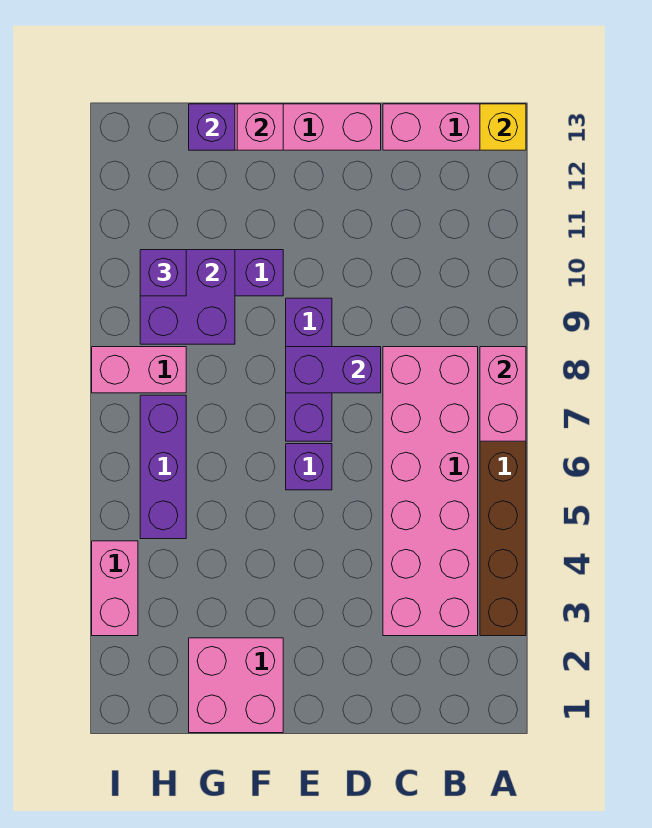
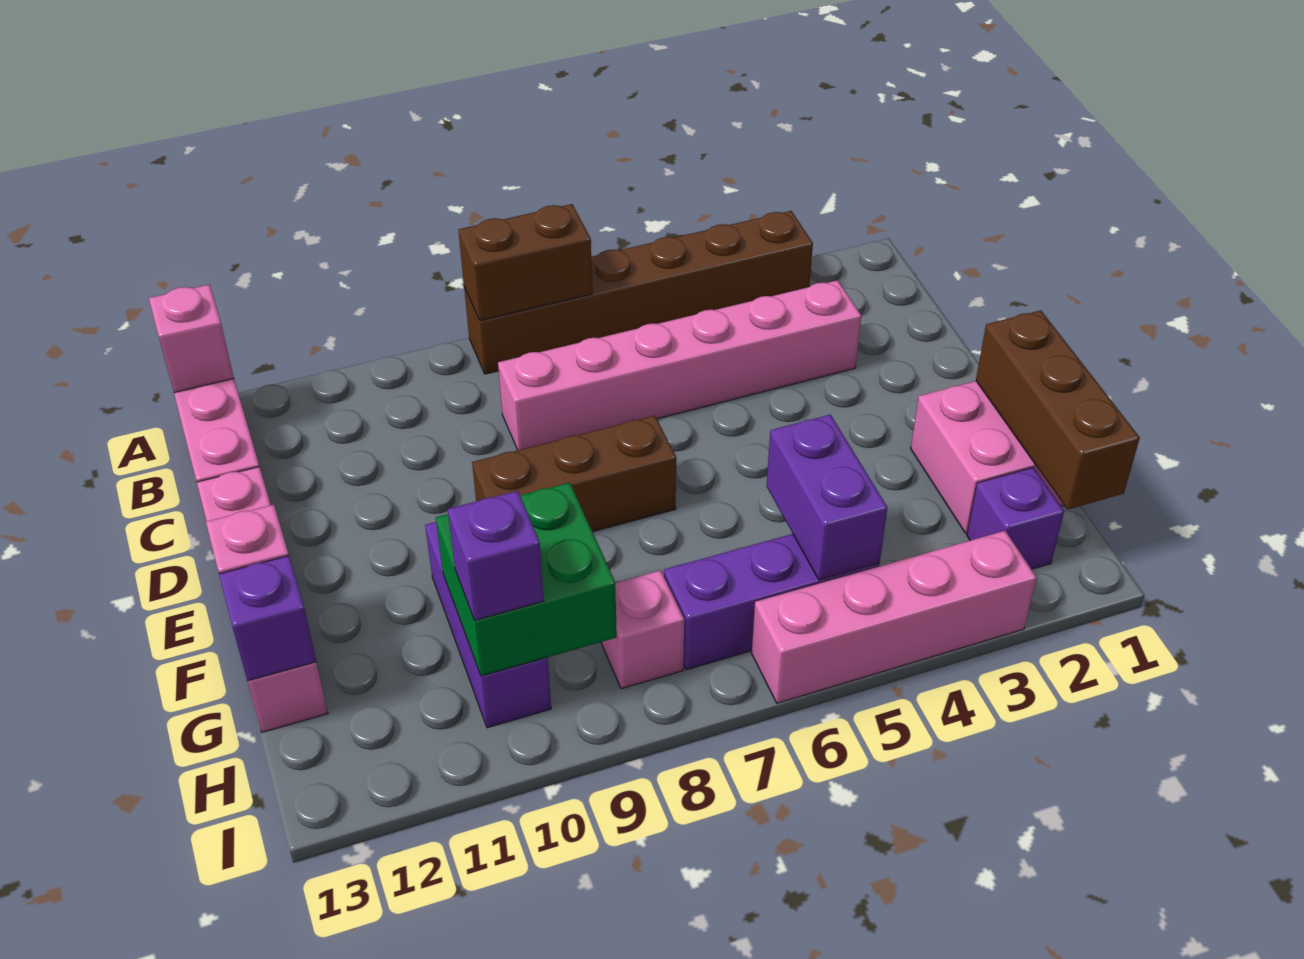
pink brick A7:A8 level 2 -> brown brick A7:A8 level 2
yellow brick A13 level 2 -> pink brick A13 level 2
pink brick B3:C8 level 1 -> pink brick C3:C8 level 1
purple brick D8:E8 level 2 -> purple brick G5:H5 level 2
purple brick E6 level 1 -> purple brick H2 level 1
purple brick E7:E9 level 1 -> brown brick E7:E9 level 1
none -> brown brick F1:H1 level 2
purple brick G9:H10 level 2 -> green brick G9:H10 level 2
pink brick H8:I8 level 1 -> pink brick H8 level 1
pink brick I3:I4 level 1 -> pink brick I3:I6 level 1

